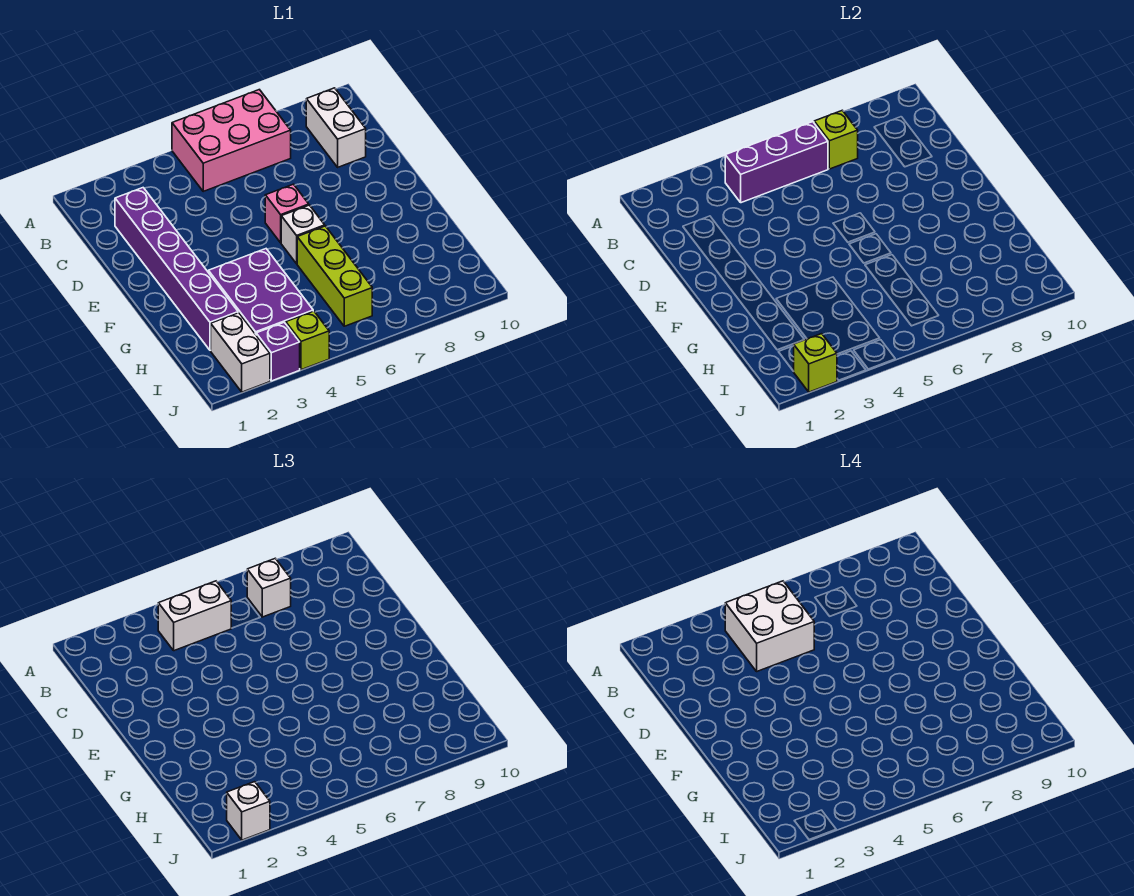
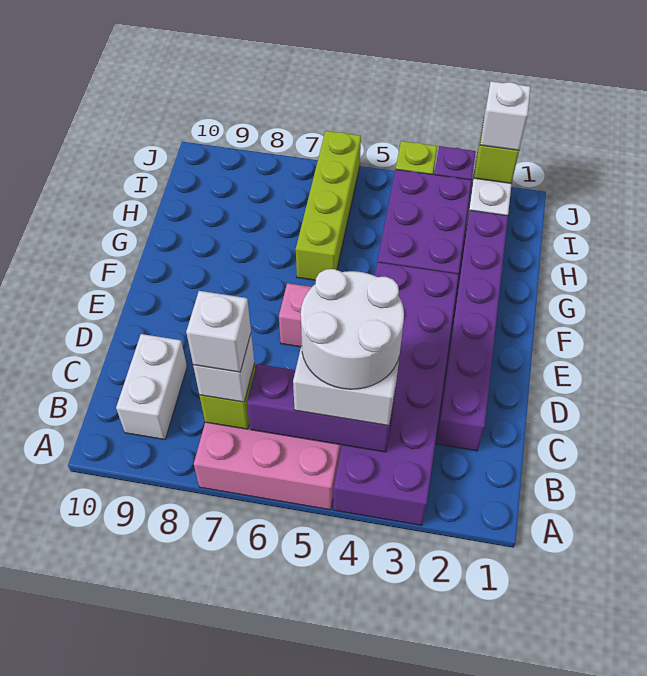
none -> purple brick A3:F4 level 1
white brick B4:C5 level 4 -> white round brick B4:C5 level 4
white brick F6 level 1 -> white brick B7 level 4
lime brick G6:I6 level 1 -> lime brick G6:J6 level 1

